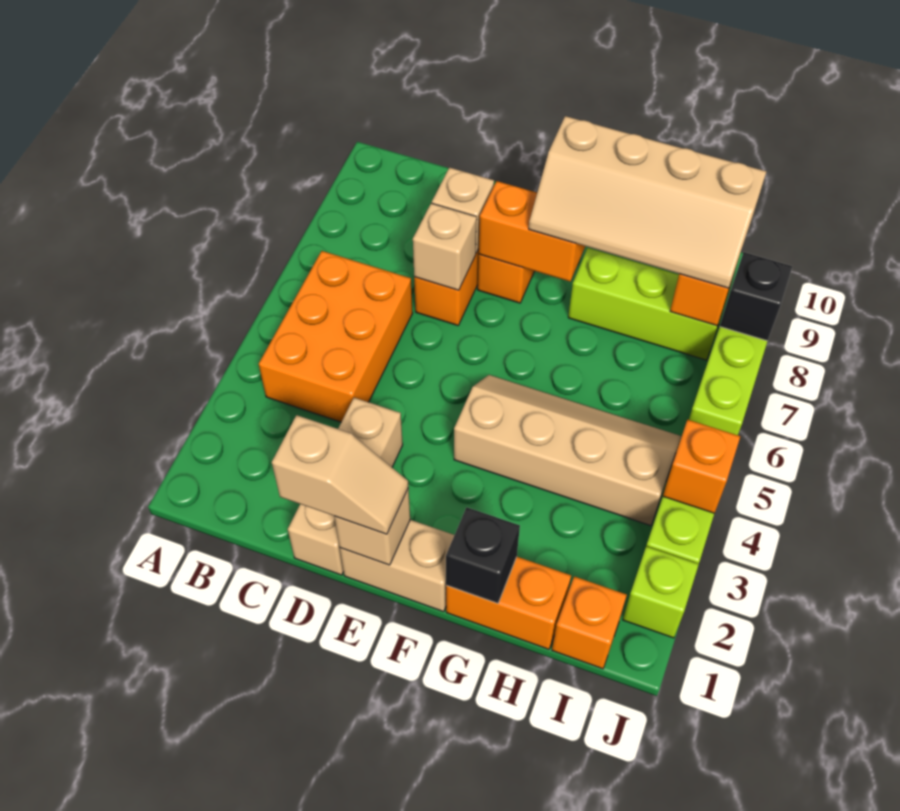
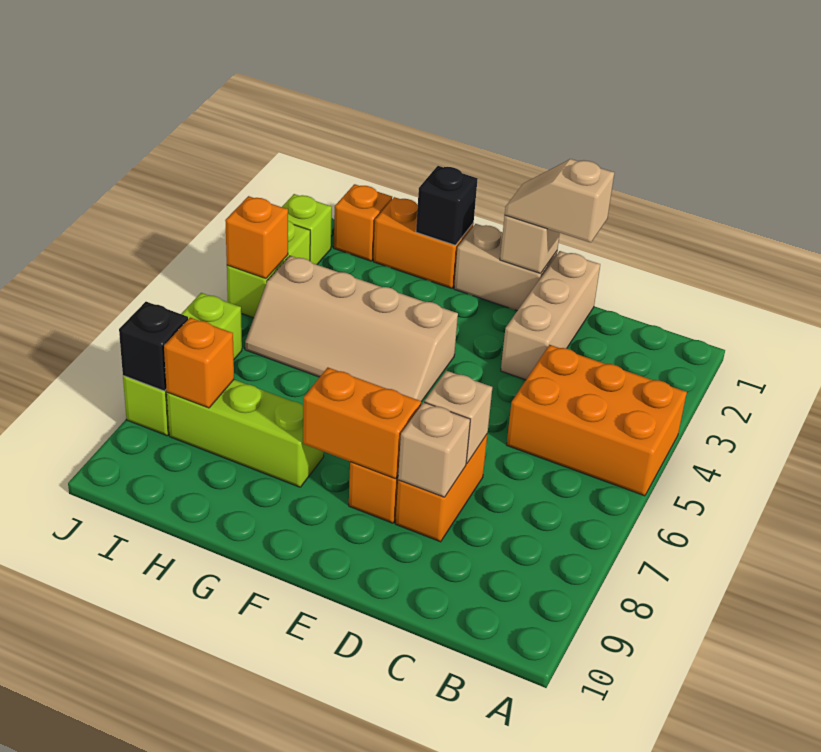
orange brick B4:C6 level 1 -> orange brick A4:C5 level 1
tan slope F8:I9 level 3 top 9 -> none

